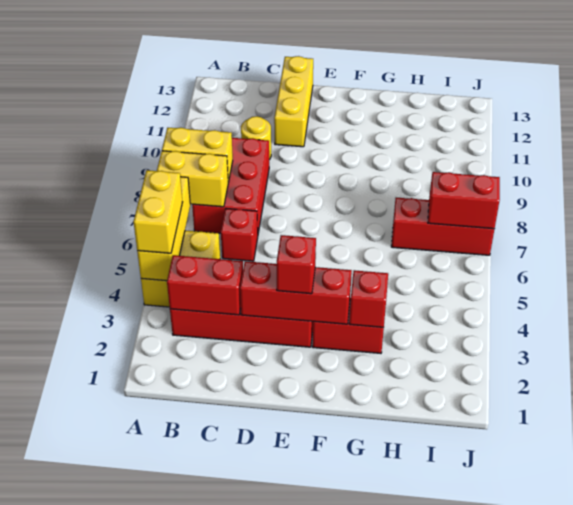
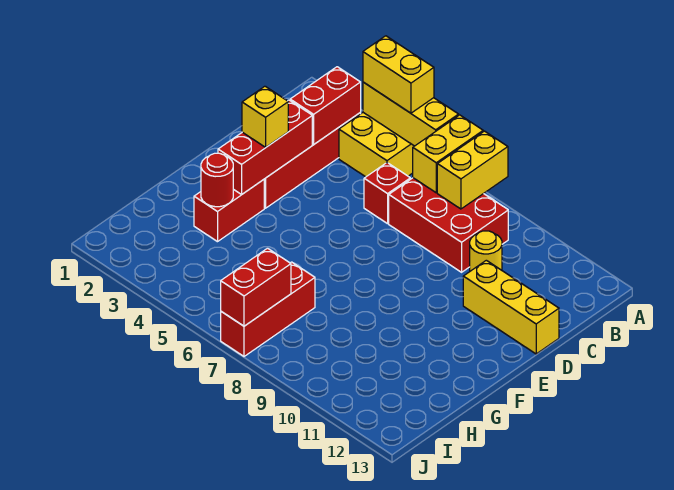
red brick E3 level 3 -> yellow brick E3 level 3
red brick G3 level 2 -> red round brick G3 level 2

